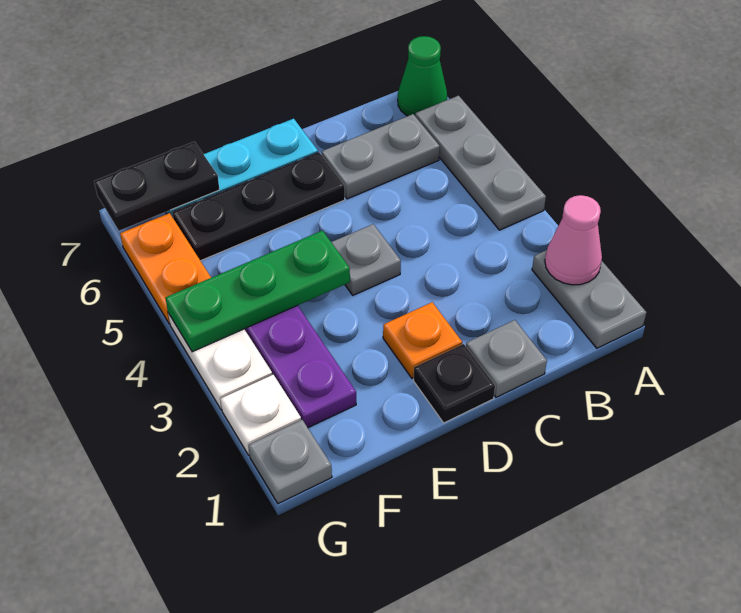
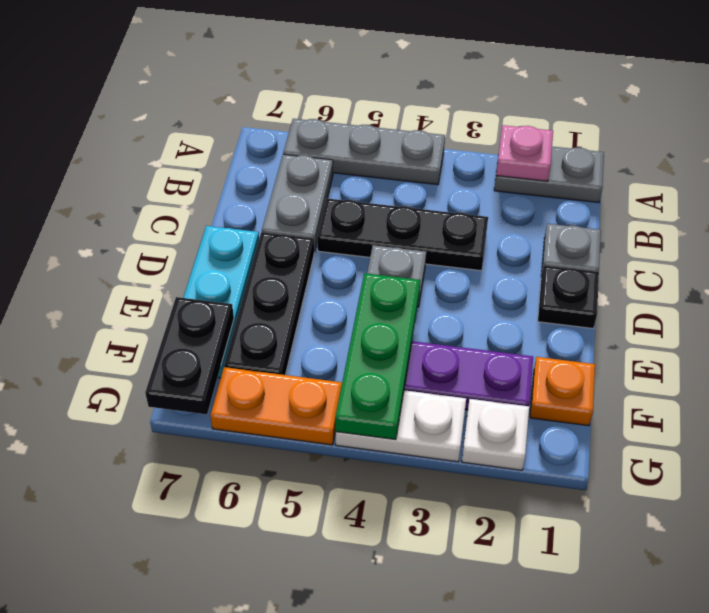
pink cone A2 level 2 -> pink plate A2 level 2
green cone A7 level 1 -> none
none -> black plate C3:C5 level 1
orange plate D2 level 1 -> orange plate F1 level 1
grey plate G1 level 1 -> none

